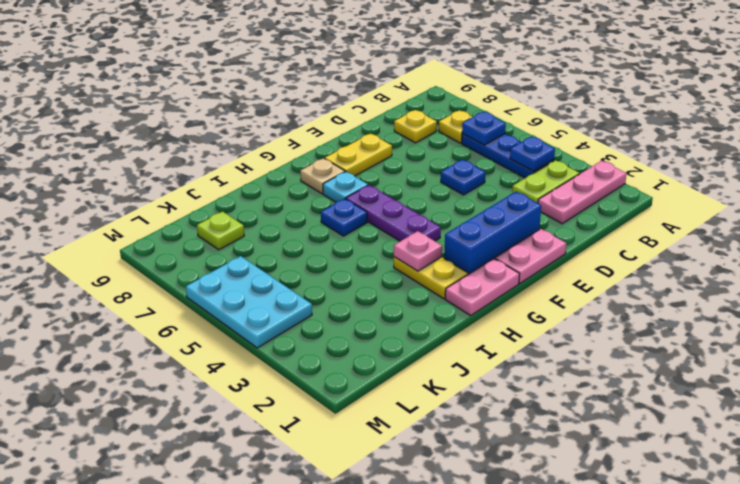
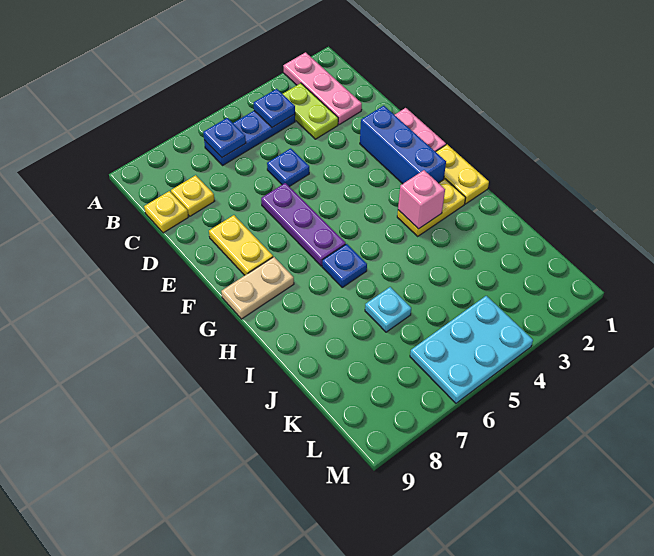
yellow plate B7 level 1 -> yellow plate C9 level 1
pink plate G1:H1 level 1 -> yellow plate G1:H1 level 1
purple plate G4:G6 level 1 -> purple plate E6:G6 level 1
cyan plate G7 level 1 -> cyan plate J6 level 1
tan plate G8 level 1 -> tan plate G8:G9 level 1
pink plate H3 level 2 -> pink brick H3 level 2
lime plate K8 level 1 -> none

